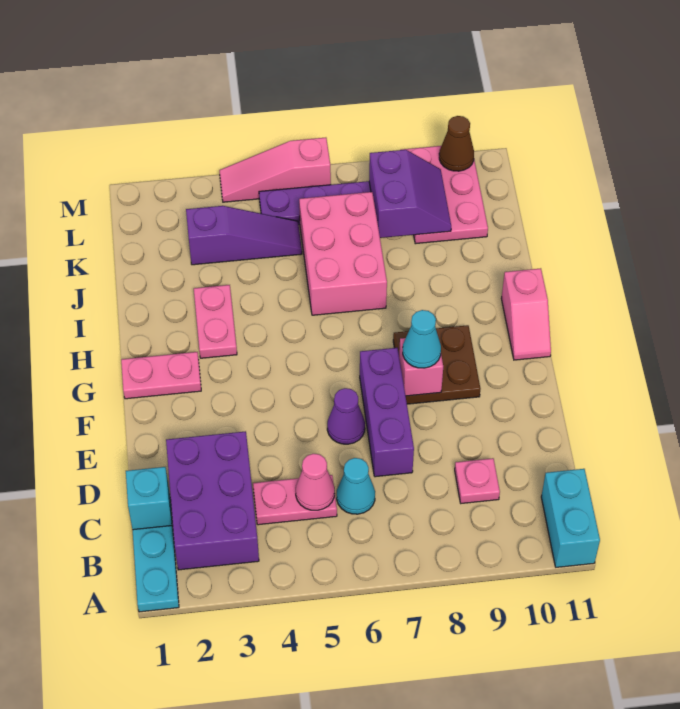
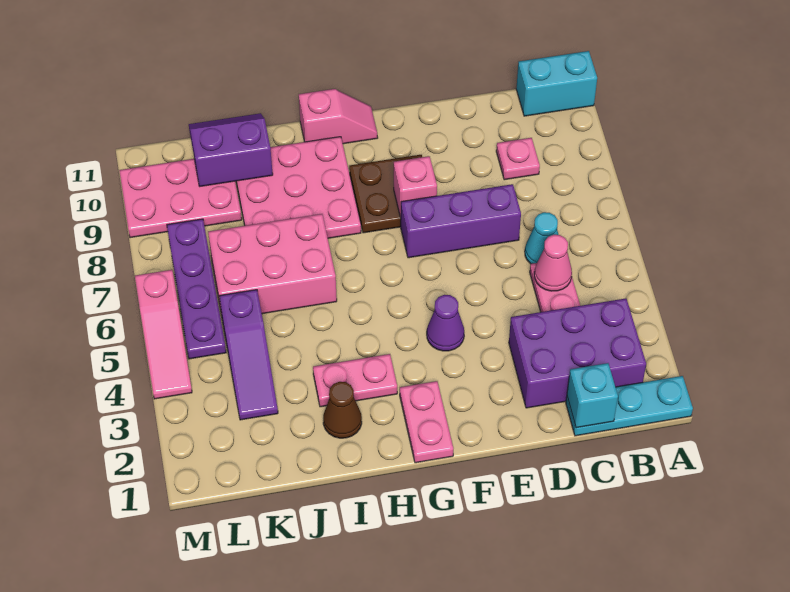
purple cone E6 level 1 -> purple cone F4 level 1
cyan cone F8 level 3 -> none
none -> pink plate H8:J10 level 1
purple slope K3:K5 level 1 top 3 -> purple slope K3:K5 level 1 top 5
purple slope K8:L9 level 2 top 8 -> purple slope J10:K11 level 2 top 10
brown cone M10 level 2 -> brown cone I2 level 1

